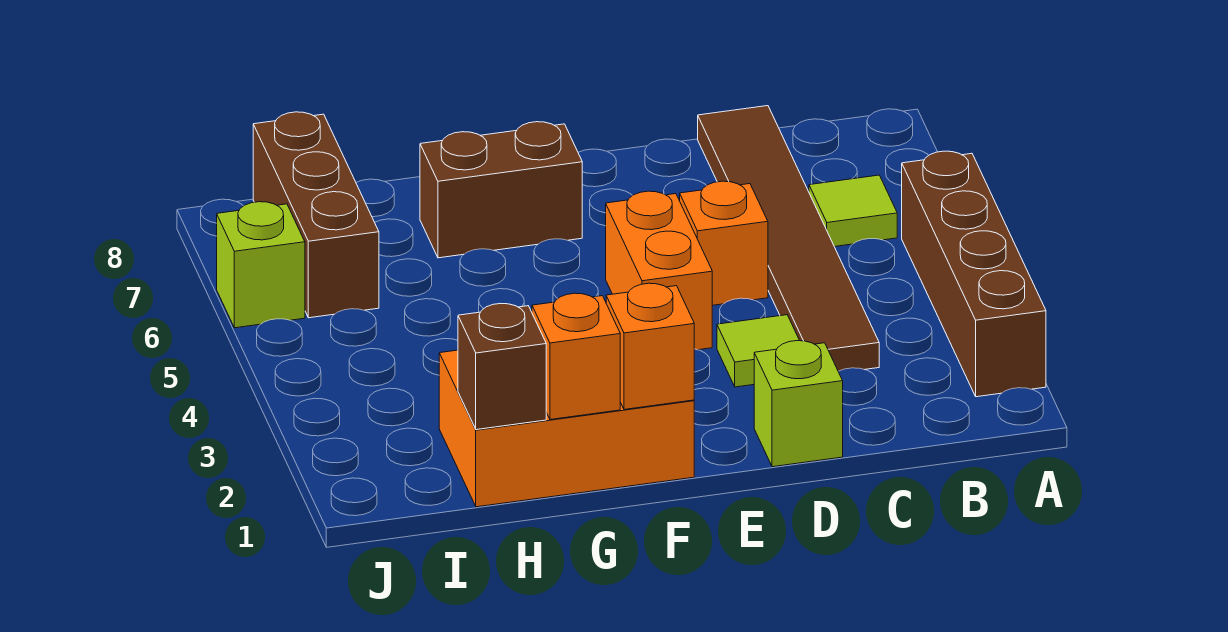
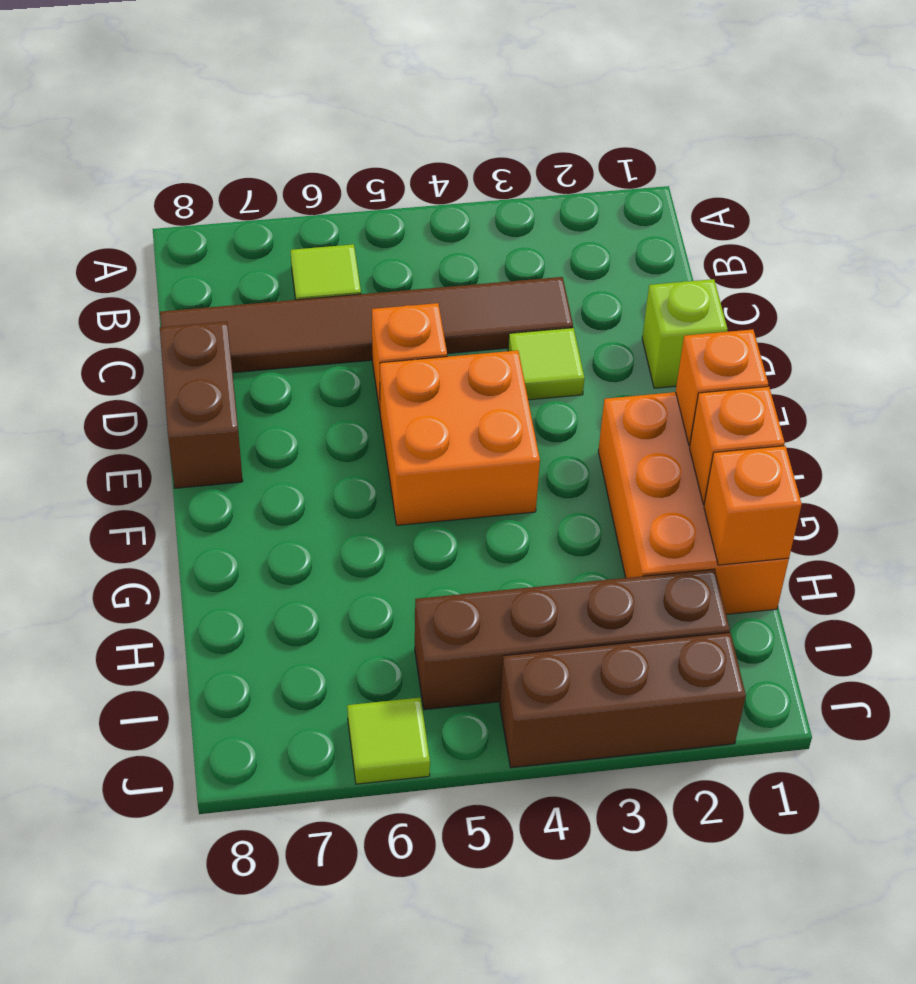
brown brick A2:A5 level 1 -> brown brick I2:I5 level 1
orange brick E4:E5 level 1 -> orange brick E4:F5 level 1
brown brick F7:G7 level 1 -> brown brick D8:E8 level 1
brown brick H1 level 2 -> orange brick H1 level 2
brown brick I6:I8 level 1 -> brown brick J2:J4 level 1
lime brick J6 level 1 -> lime tile J6 level 1

